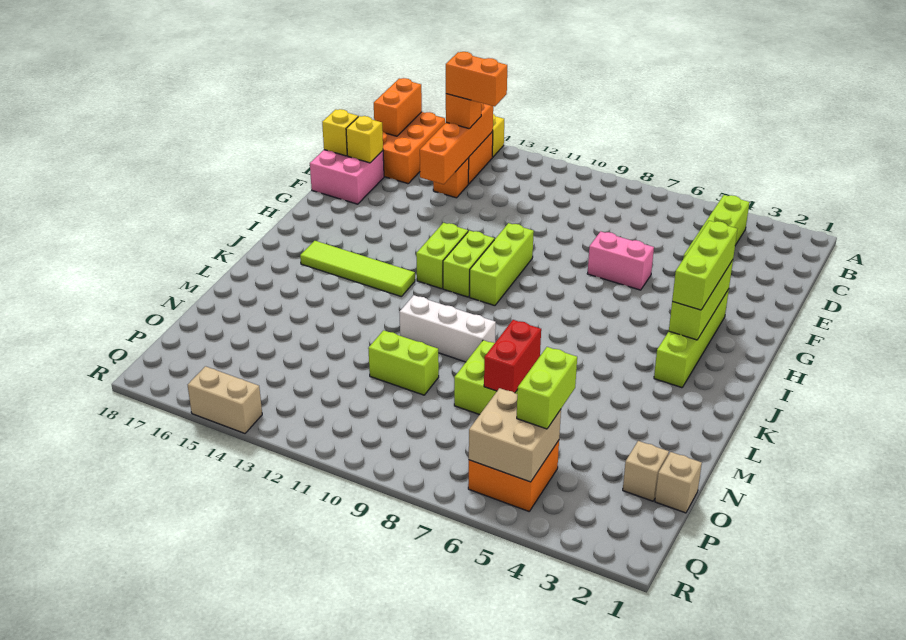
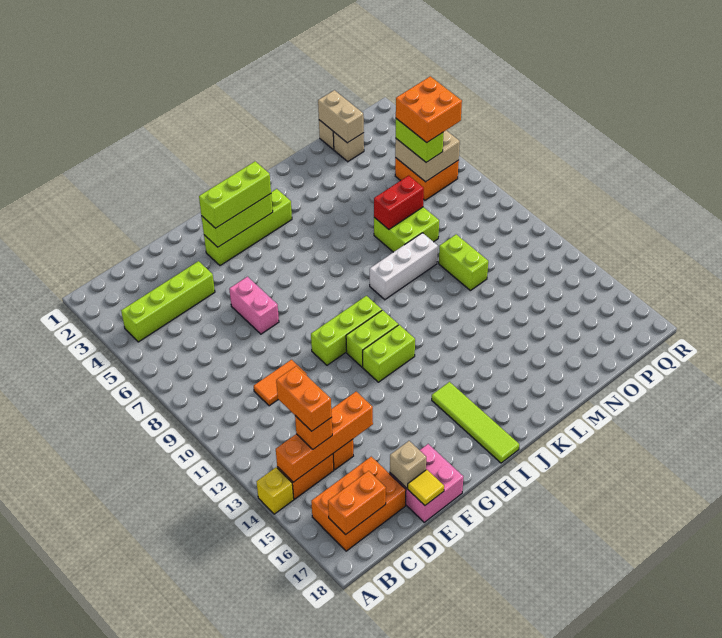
none -> orange tile D10:E10 level 1
yellow brick E17 level 2 -> tan brick E17 level 2
yellow brick E18 level 2 -> yellow tile E18 level 2
lime tile J13:J16 level 1 -> lime tile I15:I18 level 1
white brick L9:L11 level 1 -> white brick K9:M9 level 1
lime brick O5:P5 level 3 -> lime brick P5:P6 level 3
none -> orange brick P5:Q6 level 4
tan brick R14:R15 level 1 -> tan brick O1:O2 level 2

